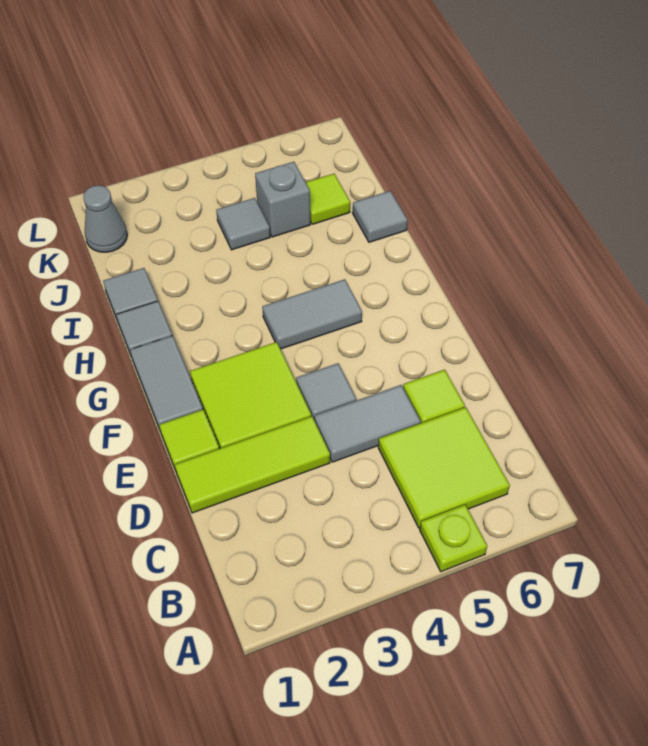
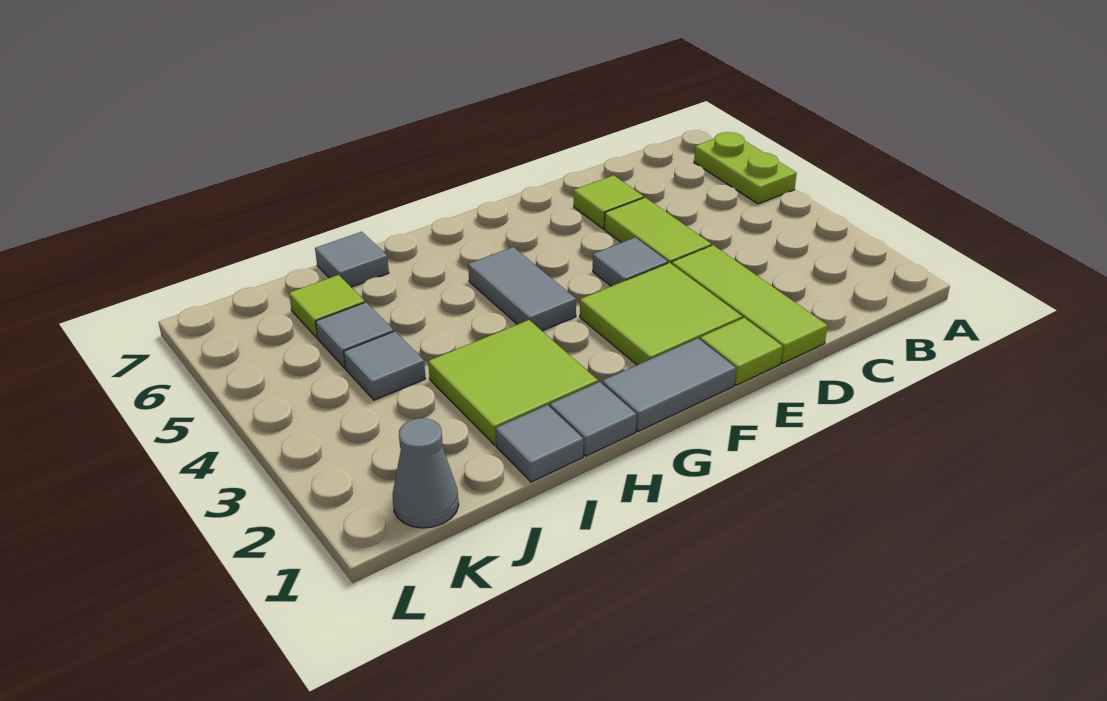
lime plate A5 level 1 -> lime plate A5:A6 level 1
lime tile B5:C6 level 1 -> lime tile H2:I3 level 1
grey tile D4:D5 level 1 -> lime tile D4:D5 level 1
grey brick J5 level 1 -> grey tile J5 level 1

